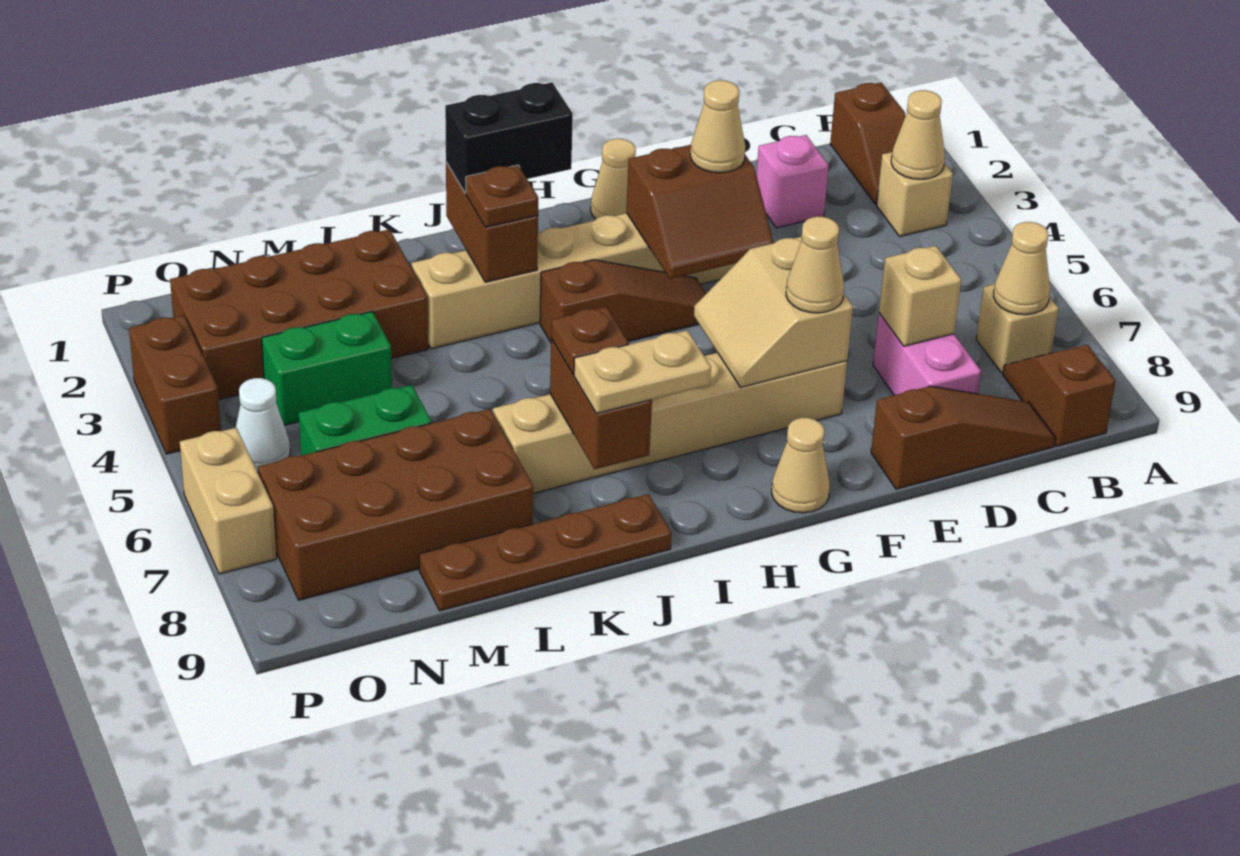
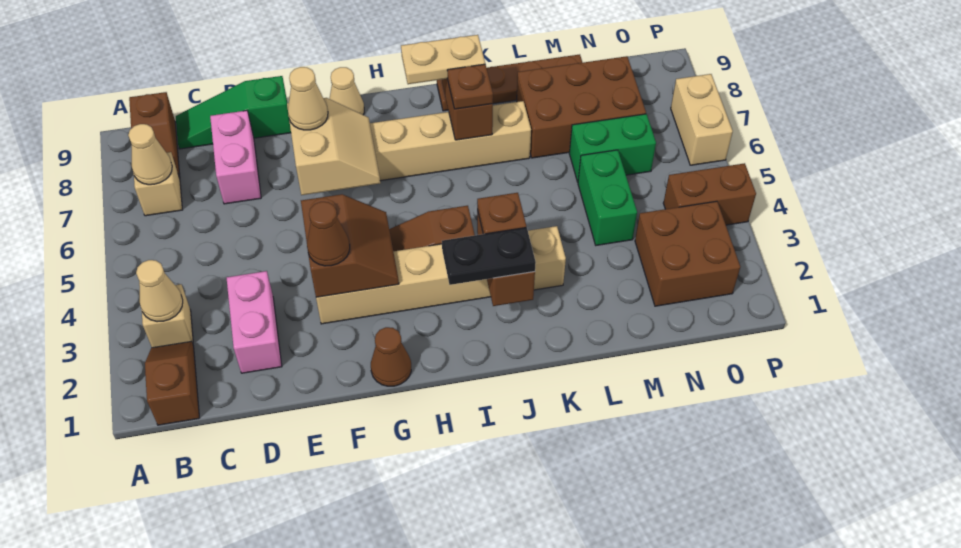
brown slope C9:E9 level 1 top E -> green slope C9:E9 level 1 top E
pink brick D2 level 1 -> pink brick D2:D3 level 1
tan brick D7 level 2 -> none
brown slope F3:G4 level 2 top 3 -> brown slope F3:G4 level 2 top F
tan cone F3 level 3 -> brown cone F3 level 3
tan cone G1 level 1 -> brown cone G1 level 1
black brick I2:J2 level 3 -> black plate I2:J2 level 3
brown brick L2:O3 level 1 -> brown brick N2:O3 level 1
brown brick L7:O8 level 1 -> brown brick L7:N8 level 1
green brick M4:N4 level 1 -> green brick M4:M5 level 1
white cone O5 level 1 -> none
brown brick P3:P4 level 1 -> brown brick O4:P4 level 1

